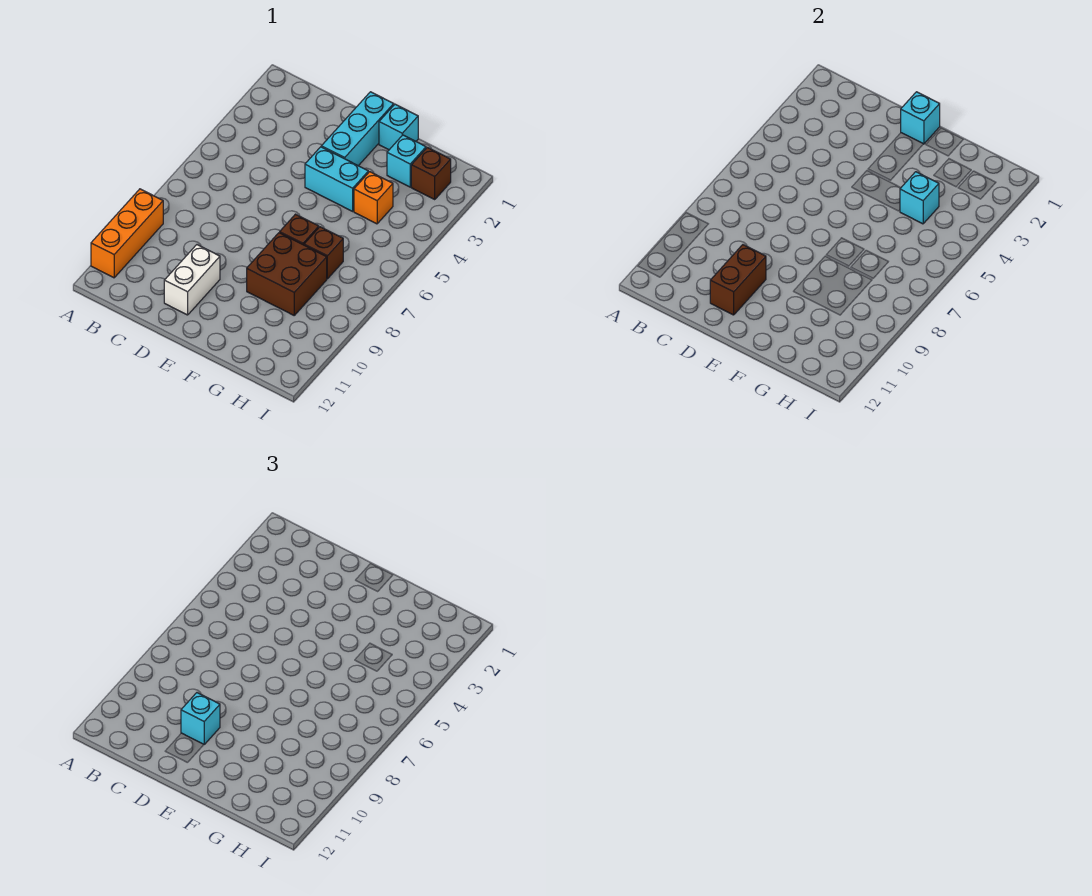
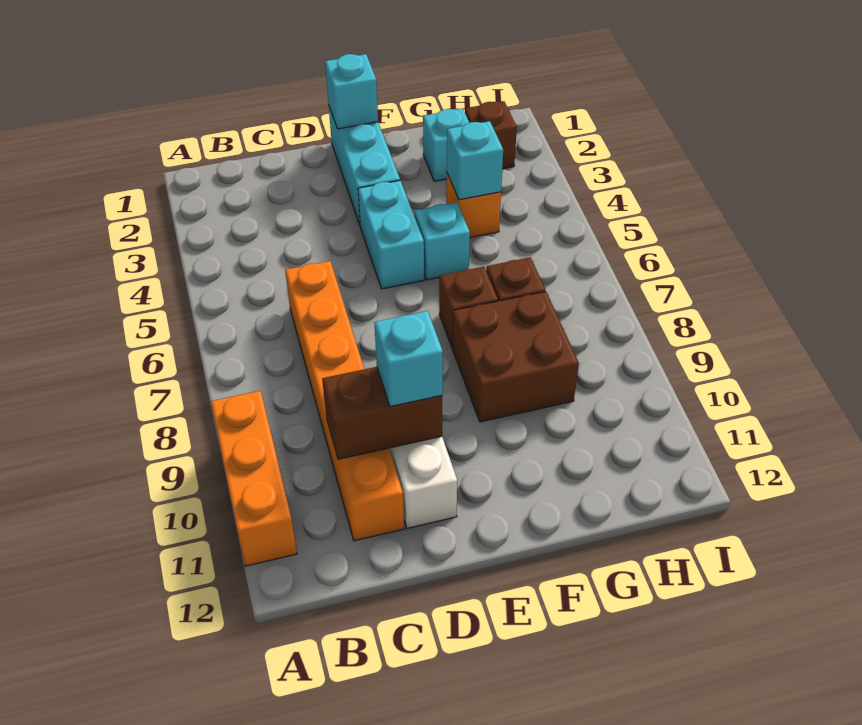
none -> orange brick C6:C11 level 1
brown brick D10:D11 level 2 -> brown brick C10:D10 level 2
cyan brick E4:F4 level 1 -> cyan brick E4:E5 level 1
cyan brick F1 level 1 -> cyan brick F5 level 1

